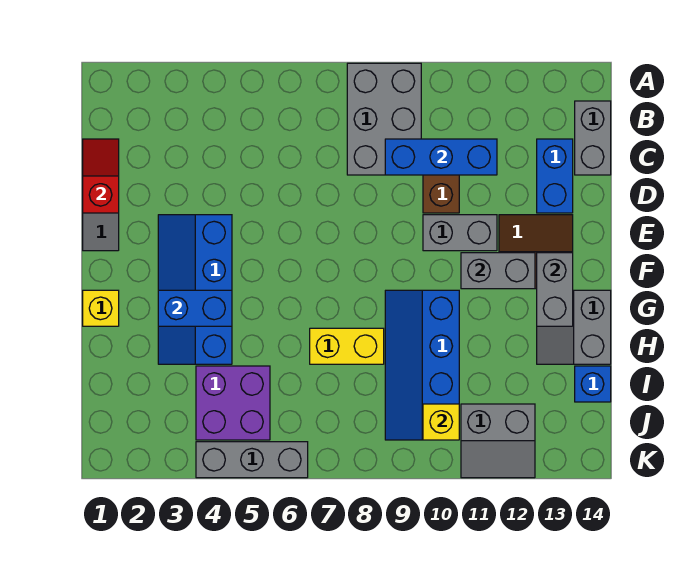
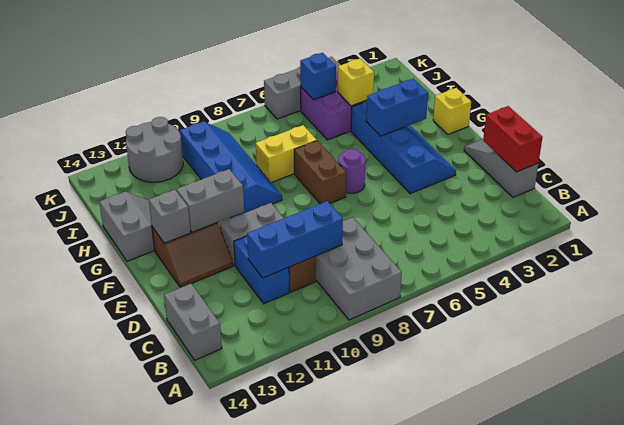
red slope C1:D1 level 2 top D -> red brick C1:D1 level 2
blue brick C13:D13 level 1 -> blue brick C11:D11 level 1
none -> purple round brick F6 level 1
none -> brown brick F7:G7 level 1
grey brick F13:G13 level 2 -> grey brick F13 level 2
blue brick I14 level 1 -> blue brick J5 level 2
yellow brick J10 level 2 -> yellow brick I4 level 2
grey slope J11:K12 level 1 top J -> grey round brick J11:K12 level 1

